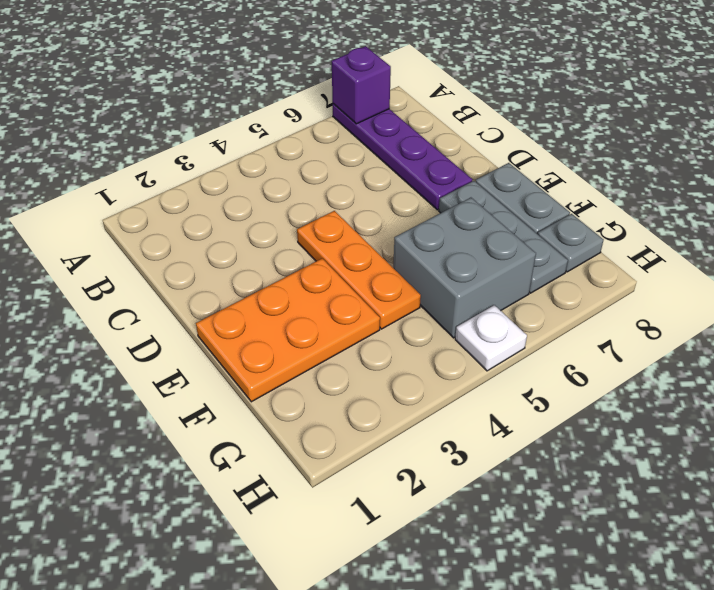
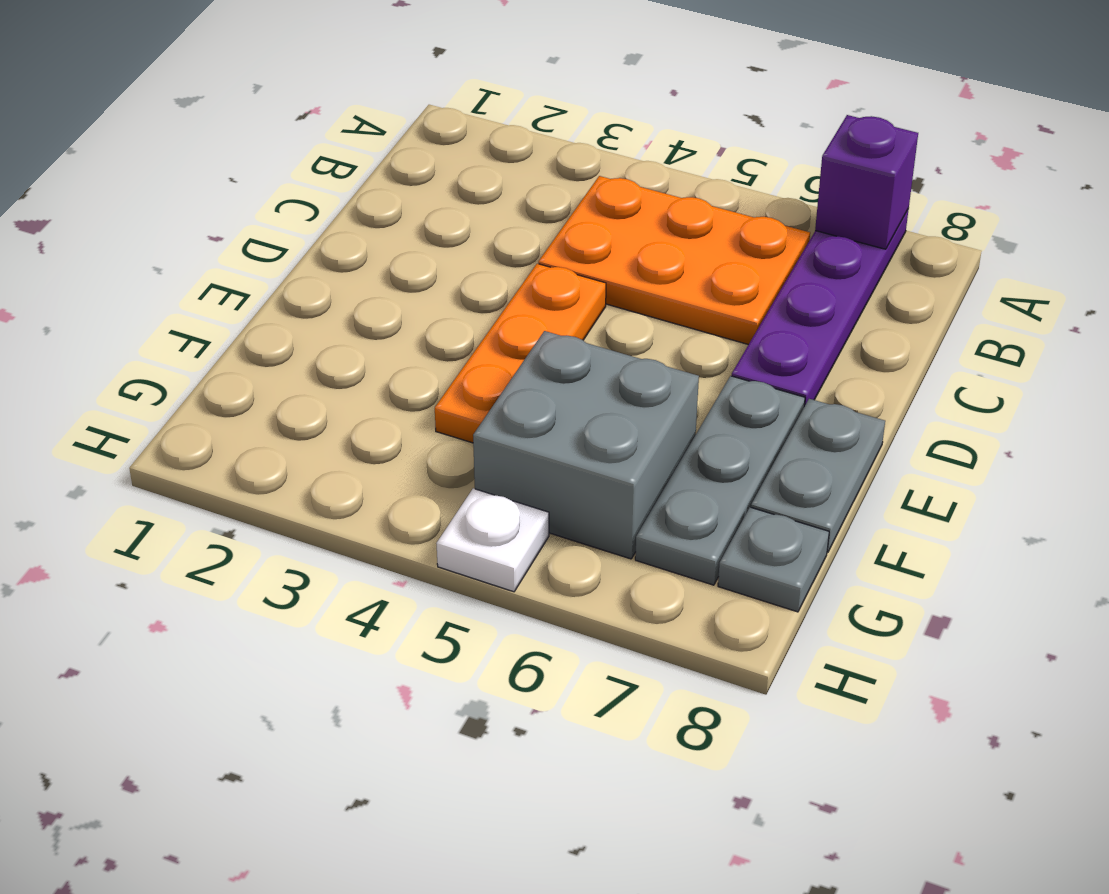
orange plate E1:F3 level 1 -> orange plate B4:C6 level 1

